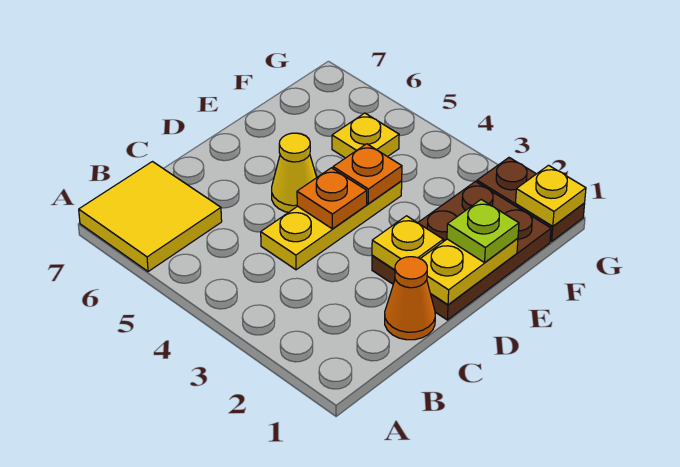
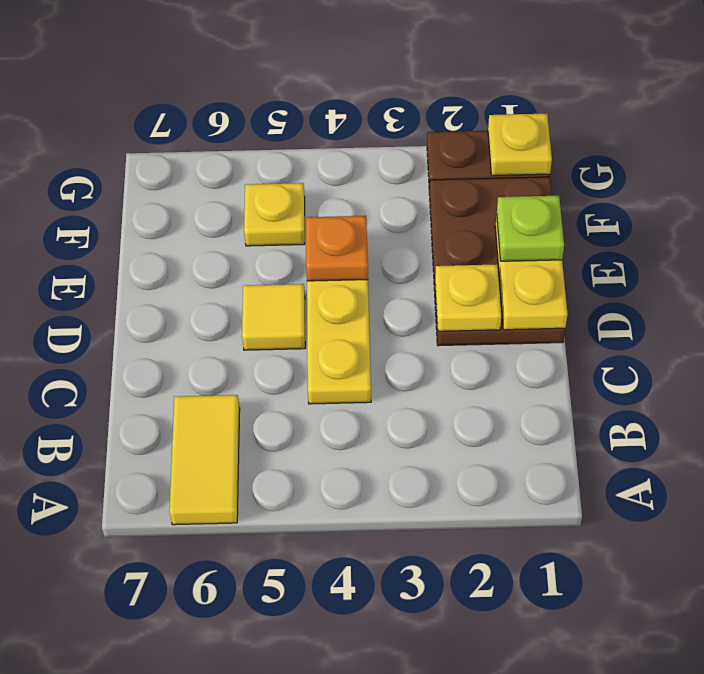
yellow tile A6:B7 level 1 -> yellow tile A6:B6 level 1
orange cone C1 level 1 -> none
orange plate D4 level 2 -> none
yellow cone D5 level 1 -> yellow tile D5 level 1

